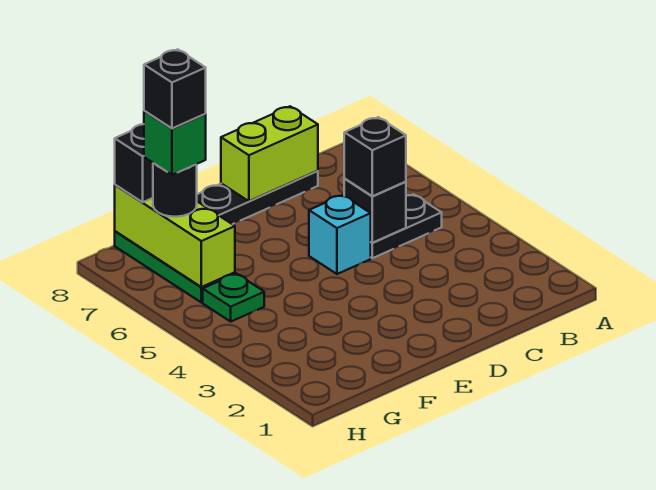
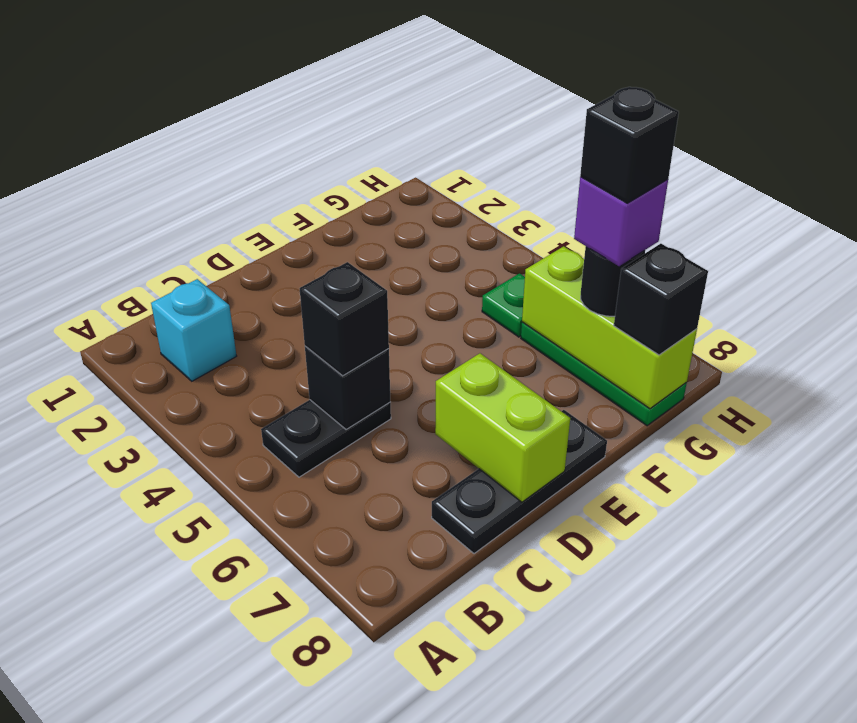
lime brick C8:D8 level 2 -> lime brick D7:D8 level 2
cyan brick D5 level 1 -> cyan brick B2 level 1
green brick G7 level 4 -> purple brick G7 level 4

